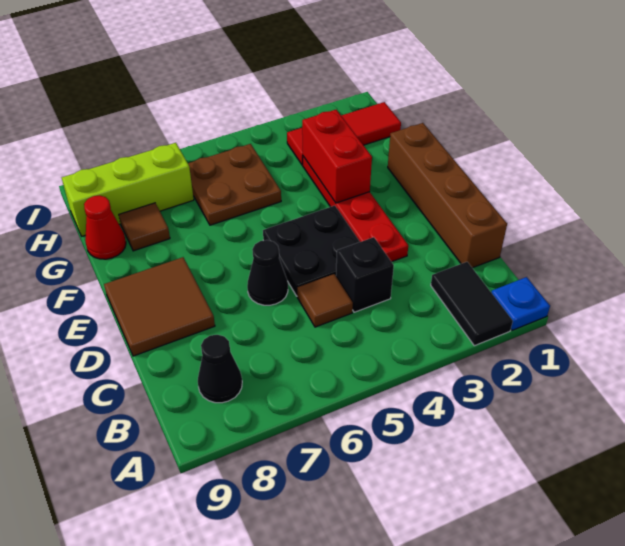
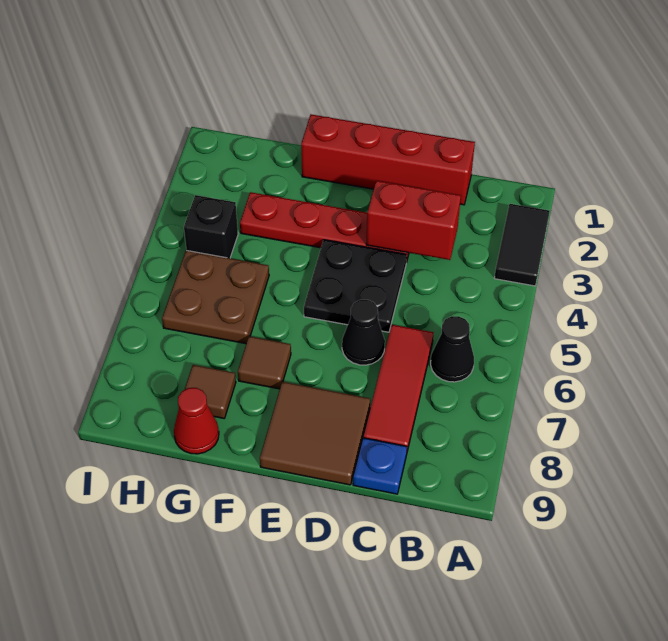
blue plate A1 level 1 -> blue plate C9 level 1
black tile A2:B2 level 1 -> black tile A2:A3 level 1
black cone B8 level 1 -> black cone B6 level 1
brown brick C1:F1 level 1 -> red brick C1:F1 level 1
black brick C4 level 1 -> black brick H4 level 1
brown tile C5 level 1 -> brown tile F7 level 1
red brick F3:G3 level 2 -> red brick C3:D3 level 2
red tile H1:H3 level 1 -> red tile C6:C8 level 1
lime brick H7:H9 level 1 -> none

